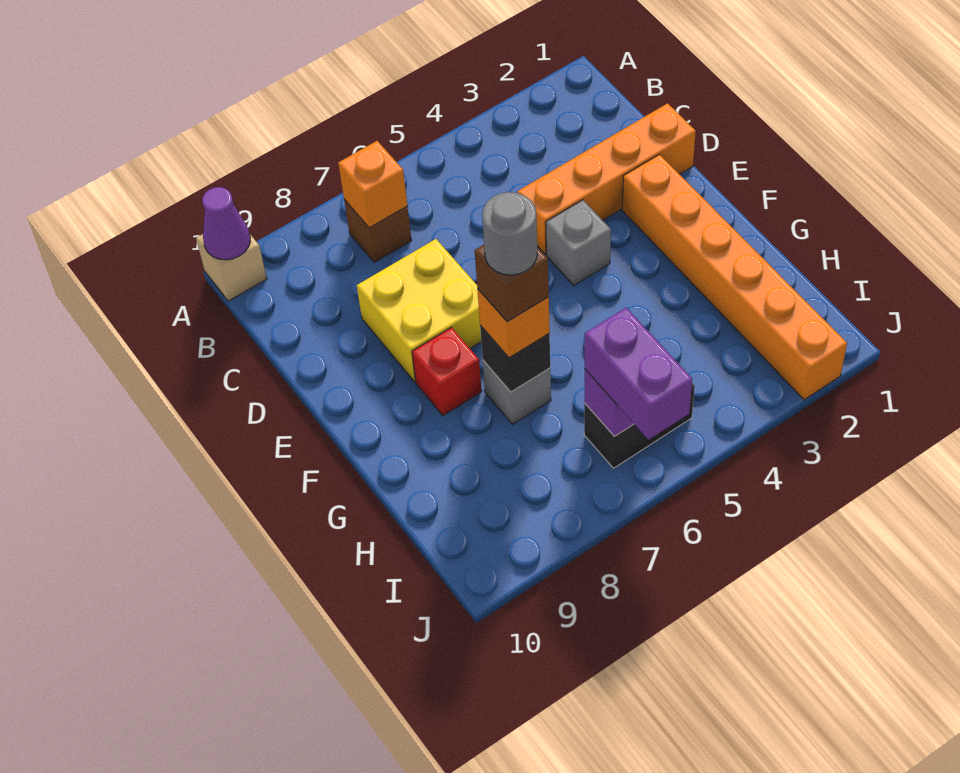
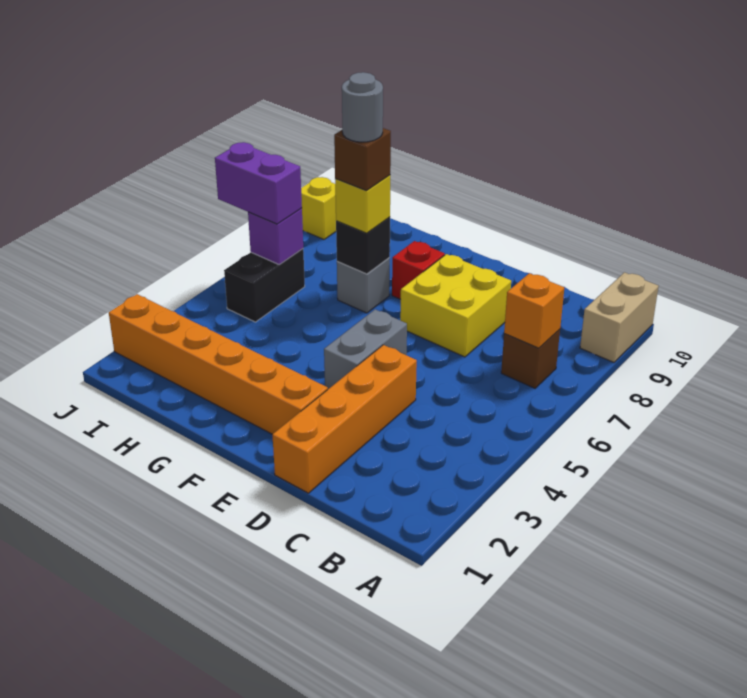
tan brick A10 level 1 -> tan brick A9:A10 level 1
purple cone A10 level 2 -> none
grey brick E4 level 1 -> grey brick E4:E5 level 1
orange brick G7 level 3 -> yellow brick G7 level 3
none -> yellow brick J9 level 1

